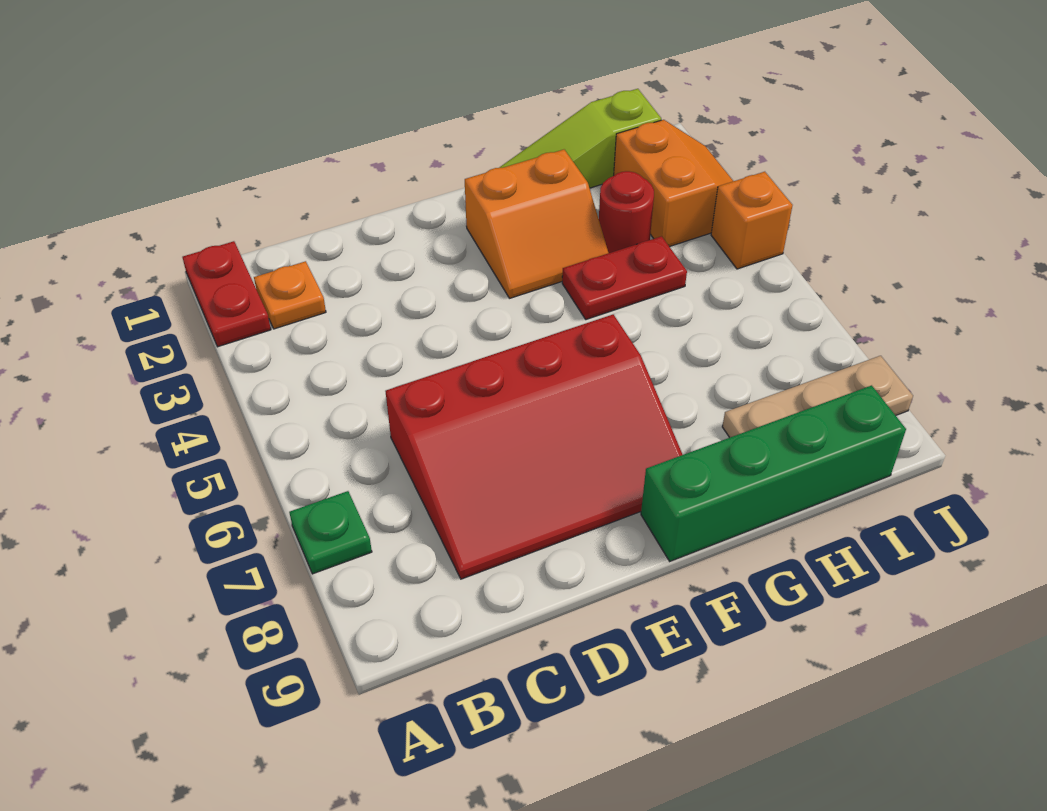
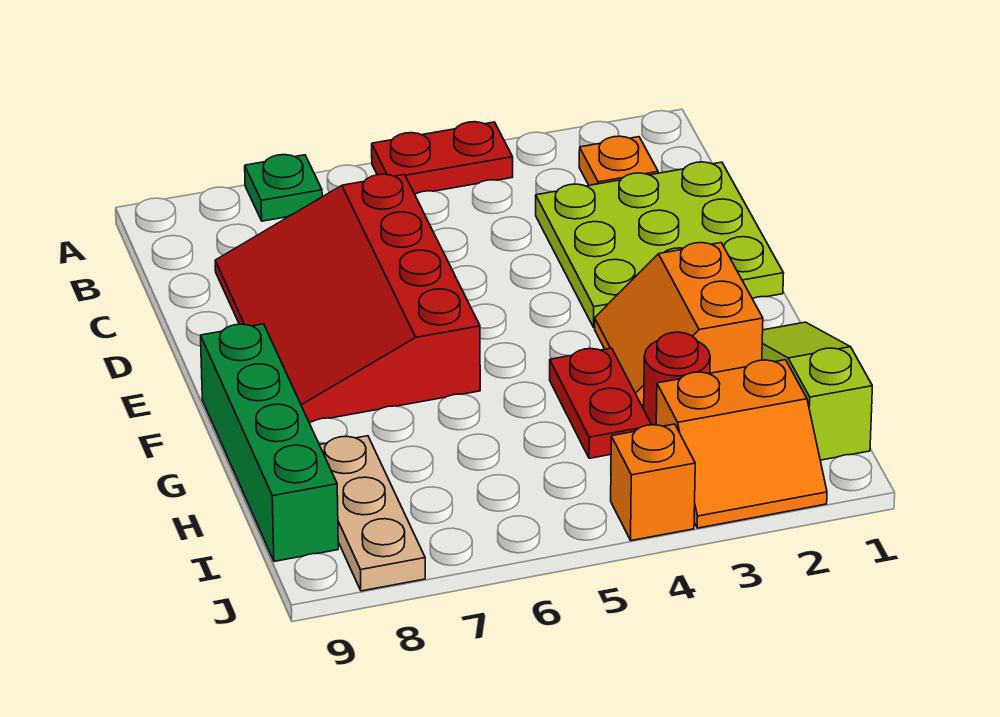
red plate A1:A2 level 1 -> red plate A4:A5 level 1
none -> lime plate C1:E3 level 1

